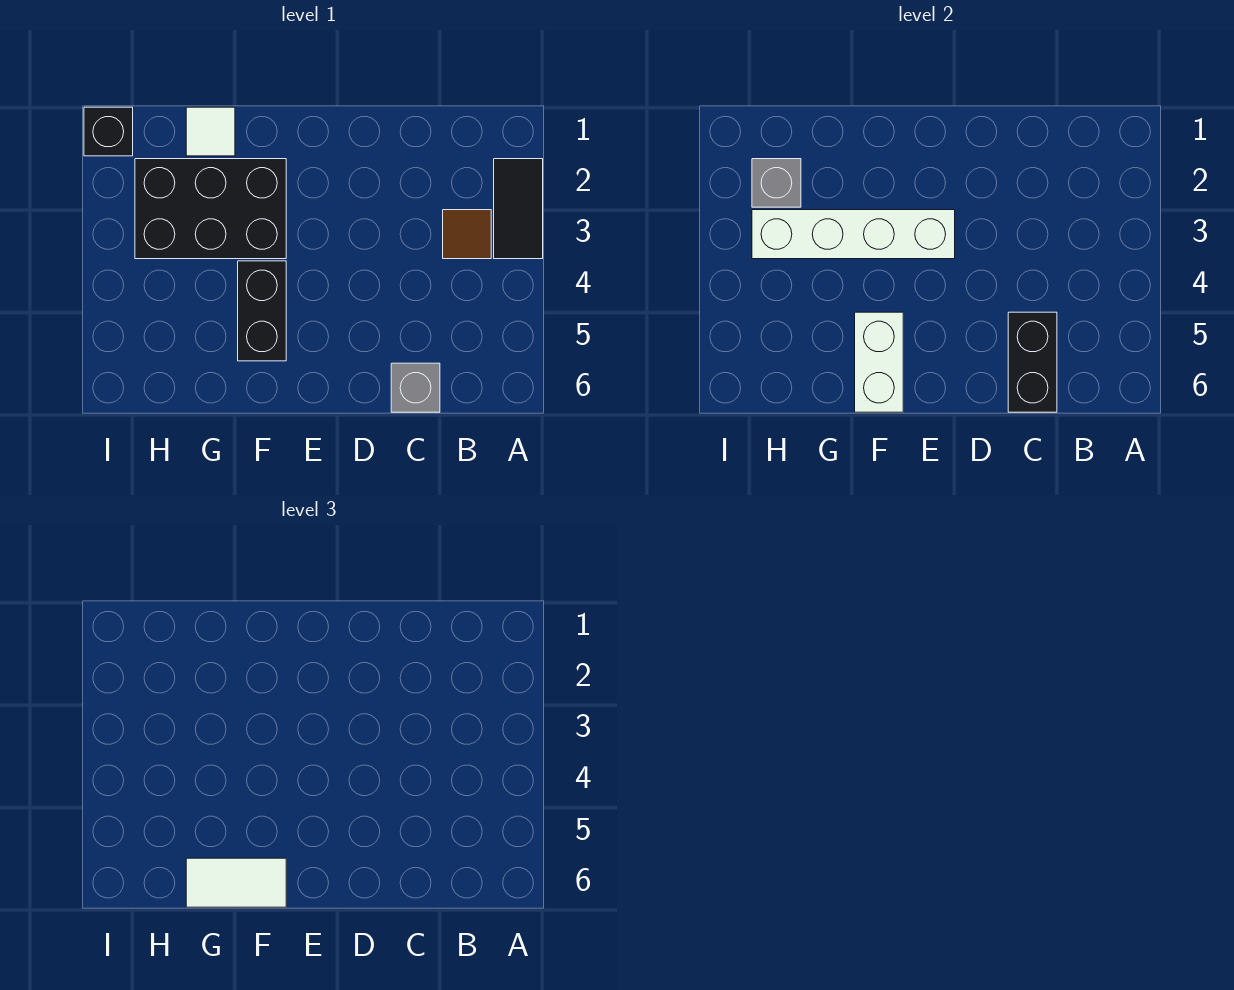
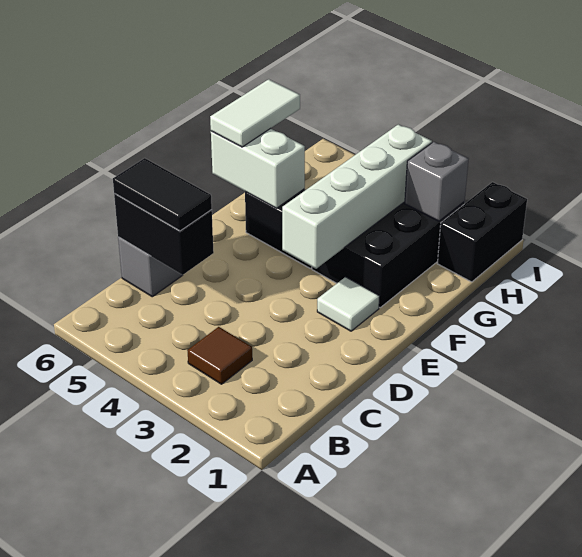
black tile A2:A3 level 1 -> black tile C5:C6 level 3
white tile G1 level 1 -> white tile E2 level 1
black brick I1 level 1 -> black brick H1:I1 level 1

